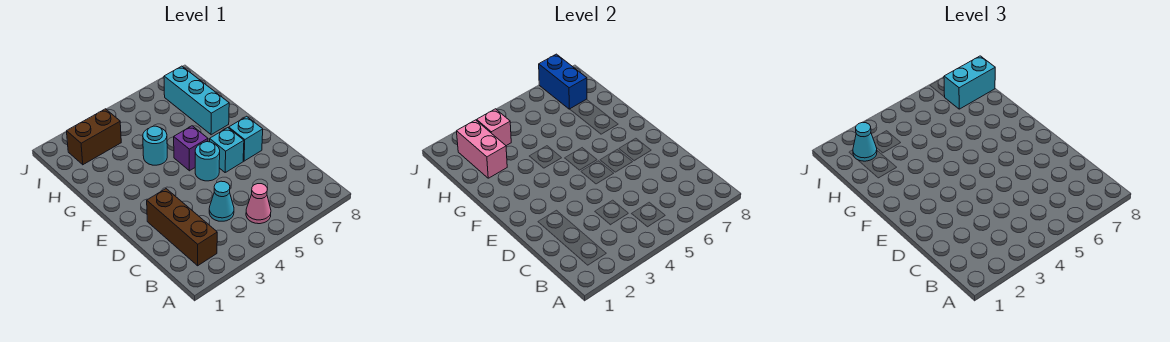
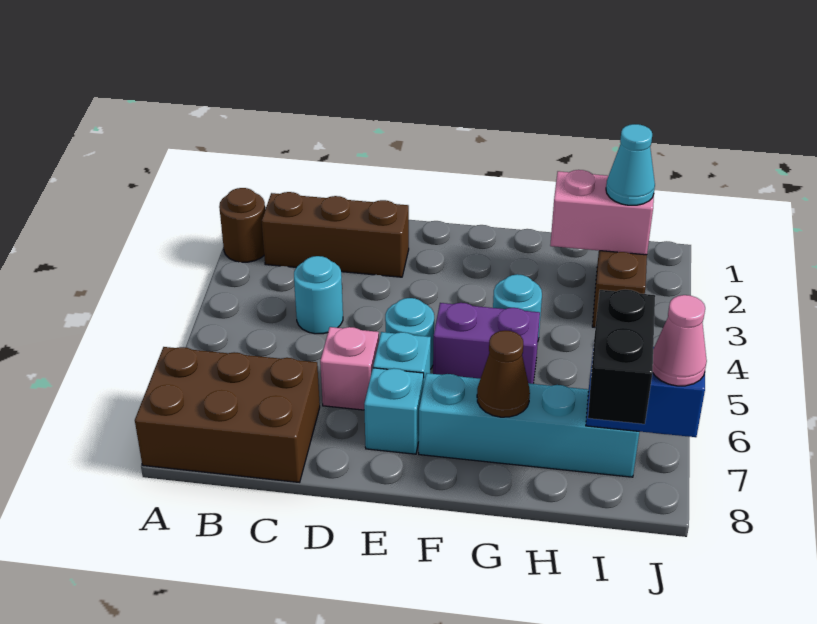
none -> brown round brick A2 level 1
none -> brown brick A7:C8 level 1
pink cone B5 level 1 -> pink cone J7 level 3
cyan cone C4 level 1 -> cyan round brick C4 level 1
purple brick F5 level 1 -> purple brick F5:G5 level 1
cyan brick G7:I7 level 1 -> cyan brick F7:I7 level 1
none -> brown cone G7 level 2
pink brick I3 level 2 -> pink brick D6 level 1
cyan brick I7:I8 level 3 -> black brick I7:I8 level 3

